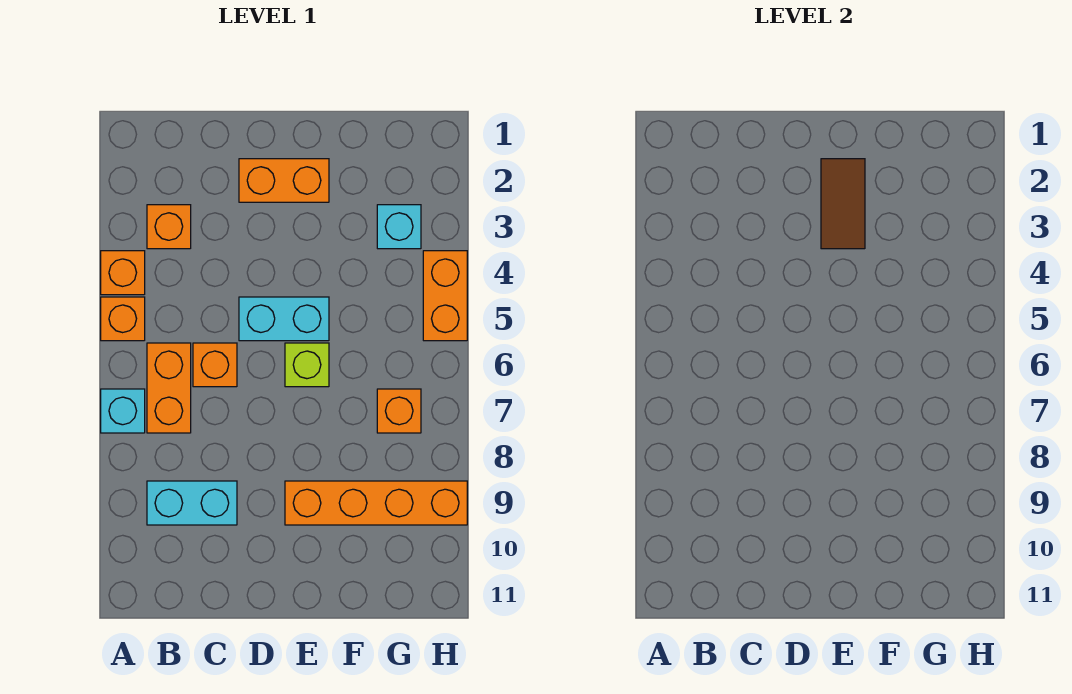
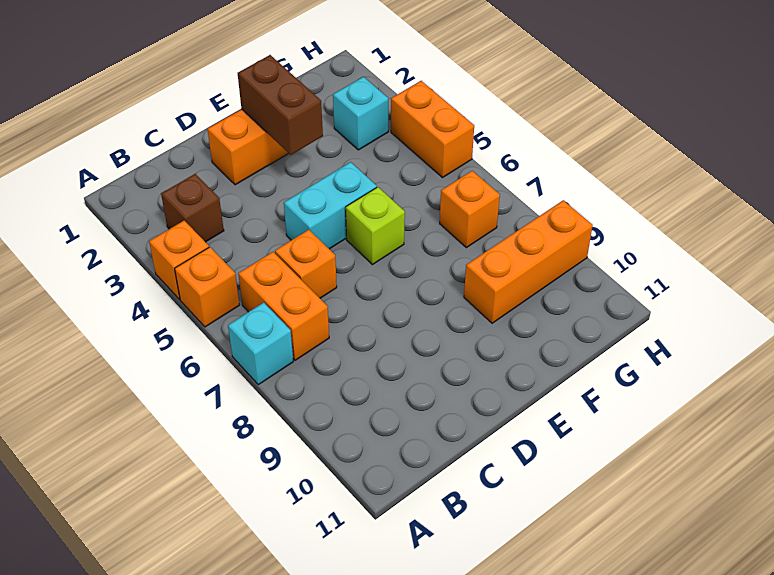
orange brick B3 level 1 -> brown brick B3 level 1
cyan brick B9:C9 level 1 -> none
brown tile E2:E3 level 2 -> brown brick E2:E3 level 2
orange brick E9:H9 level 1 -> orange brick F9:H9 level 1

